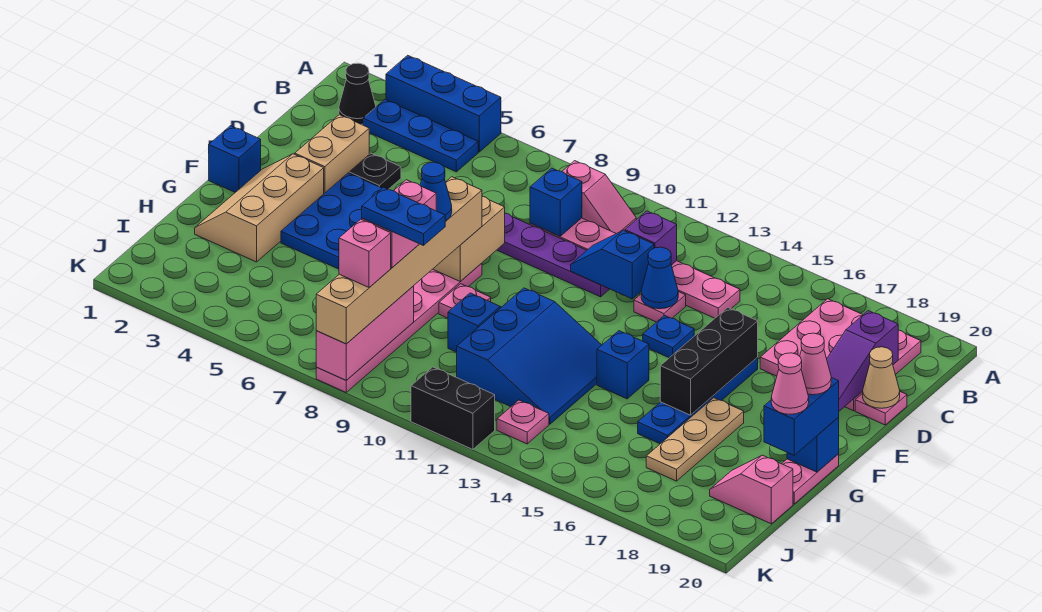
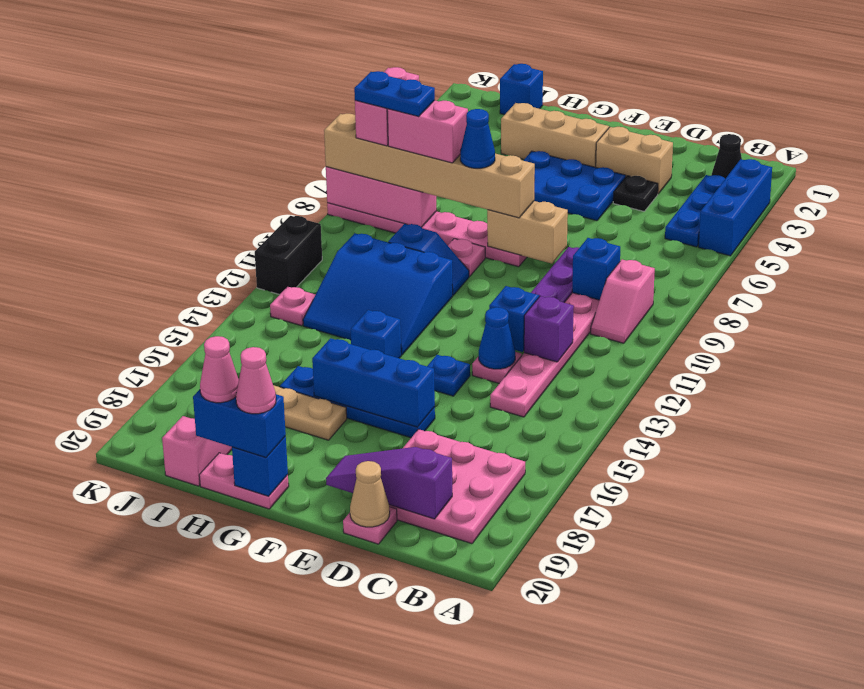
black brick E16:G16 level 2 -> blue brick E16:G16 level 2
blue brick F1 level 1 -> blue brick I1 level 1
blue plate I8:I9 level 5 -> blue plate I8:J8 level 5
pink brick J8 level 4 -> pink brick J7:J8 level 4

